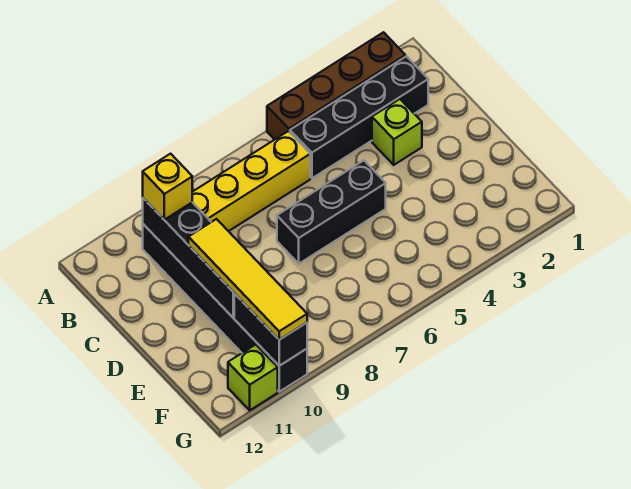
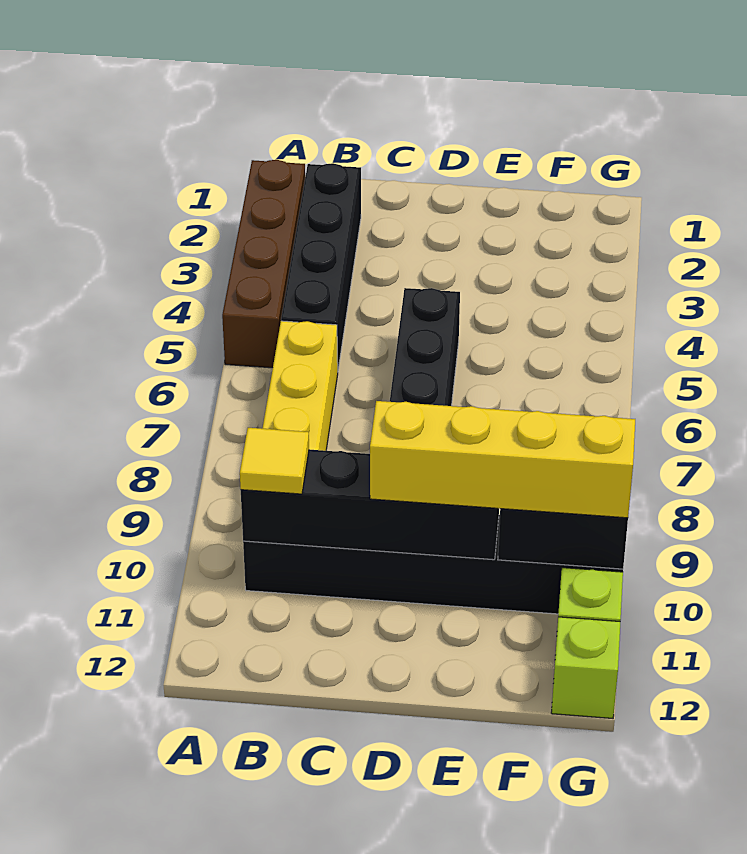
yellow brick B10 level 3 -> yellow tile B10 level 3
lime brick C3 level 1 -> lime brick G12 level 1
yellow tile D10:G10 level 3 -> yellow brick D10:G10 level 3

